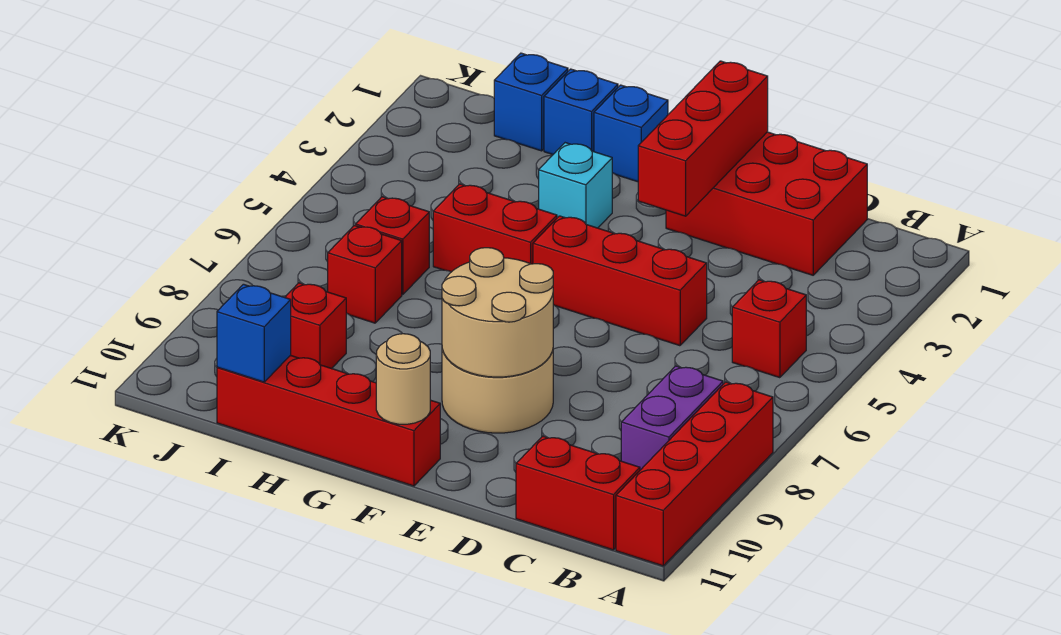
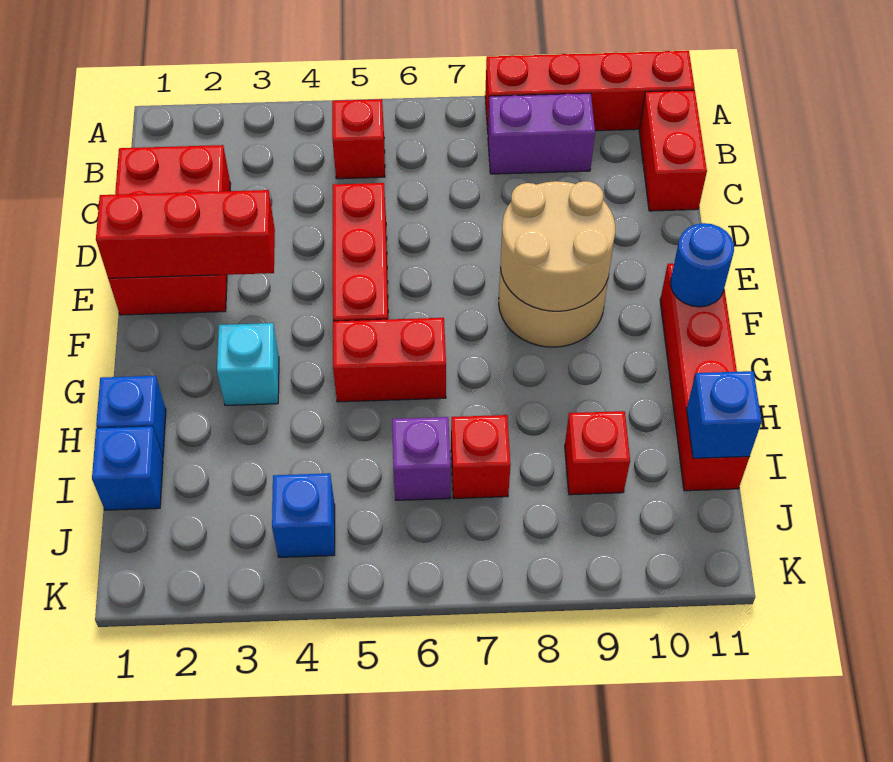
tan round brick F11 level 2 -> blue round brick F11 level 2
blue brick G1 level 1 -> blue brick J4 level 1
red brick G5:H5 level 1 -> red brick G5:G6 level 1
red brick I6 level 1 -> purple brick I6 level 1

